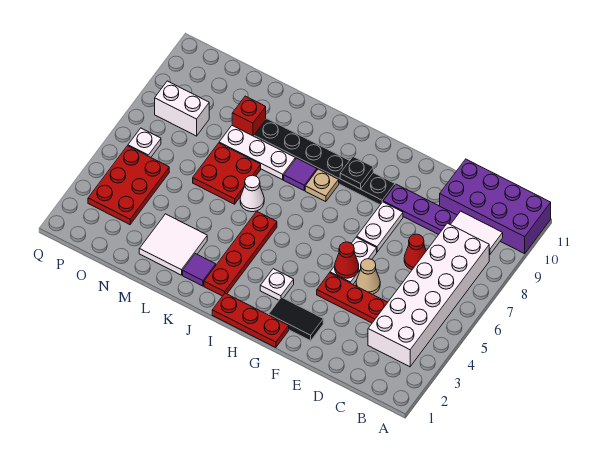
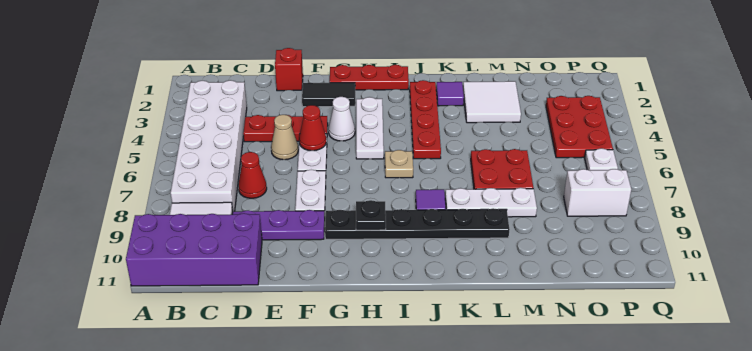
white plate H3 level 1 -> white plate H3:H5 level 1
tan plate I8 level 1 -> tan plate I6 level 1
white cone K6 level 1 -> white cone G4 level 1
red brick M9 level 1 -> red brick E1 level 1

